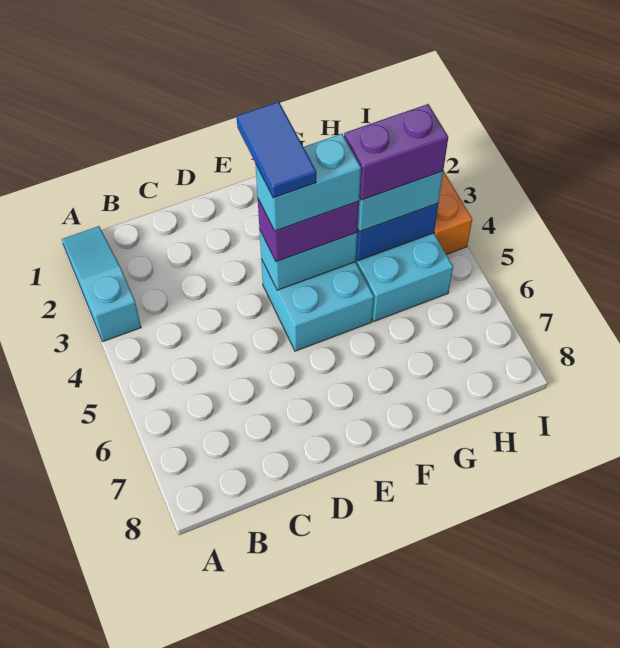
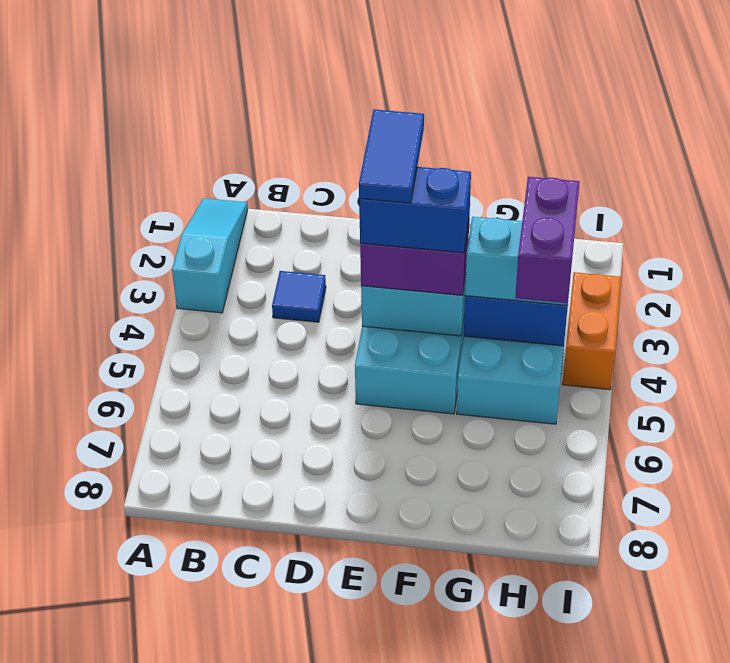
none -> blue tile C3 level 1
cyan brick E4:F4 level 4 -> blue brick E4:F4 level 4
purple brick G4:H4 level 4 -> purple brick H4:H5 level 4

